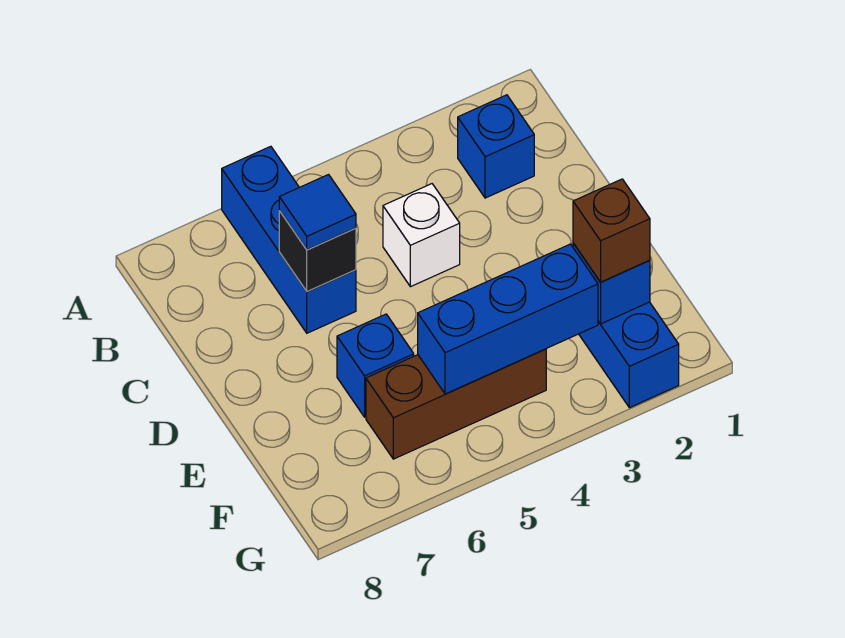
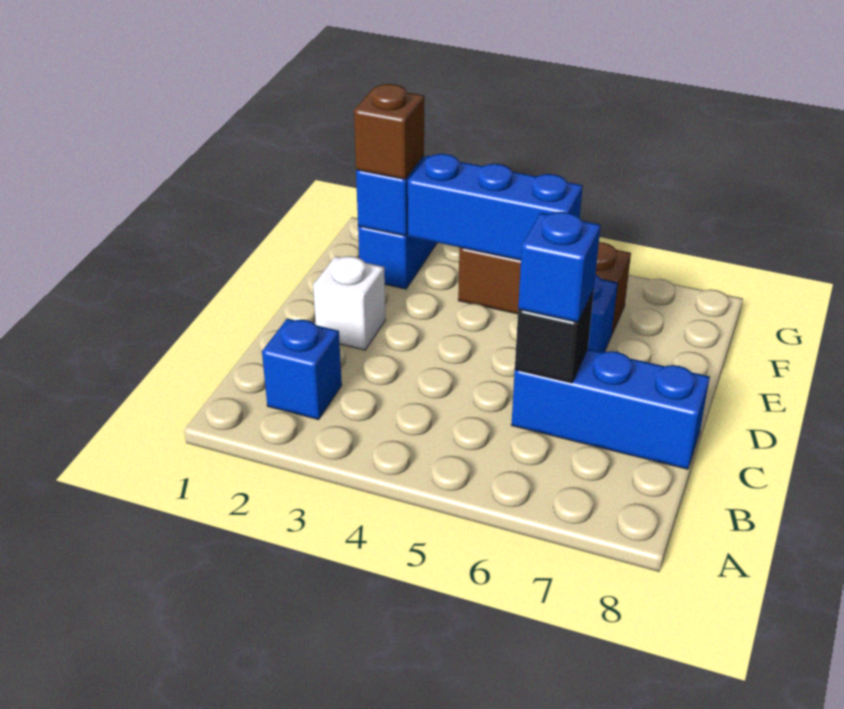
blue brick A6:C6 level 1 -> blue brick C6:C8 level 1
white brick C4 level 1 -> white brick D2 level 1
blue tile C6 level 3 -> blue brick C6 level 3

